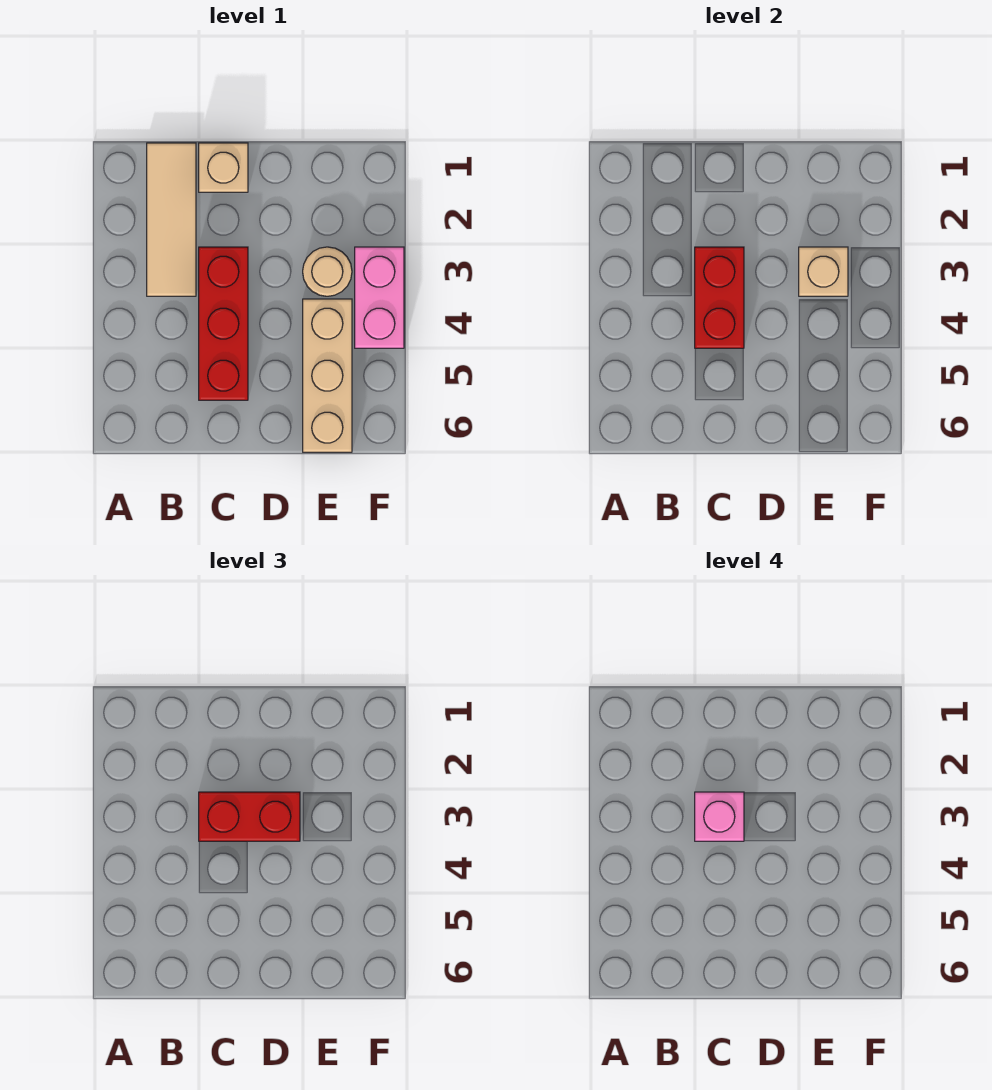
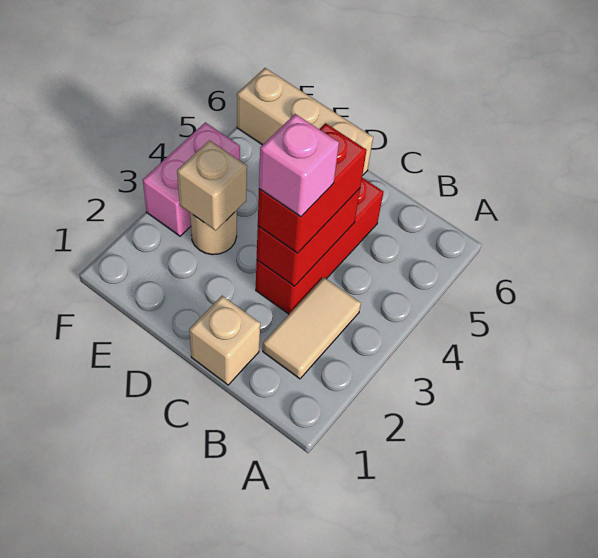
tan tile B1:B3 level 1 -> tan tile B2:B3 level 1
red brick C3:D3 level 3 -> red brick C3:C4 level 3
tan brick E4:E6 level 1 -> tan brick D6:F6 level 1

